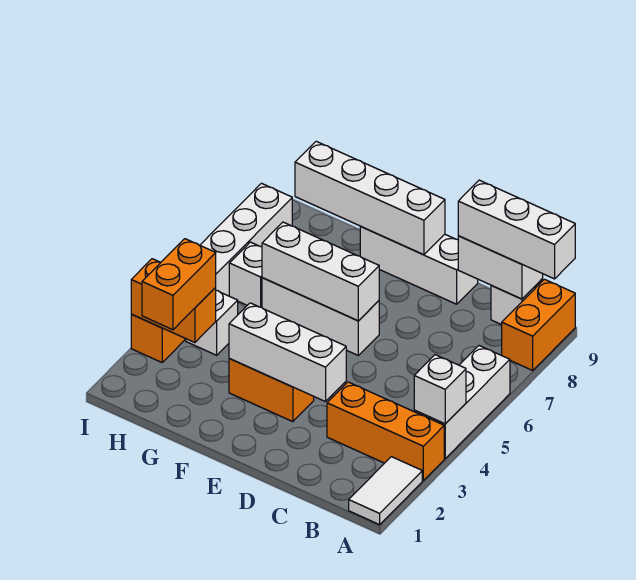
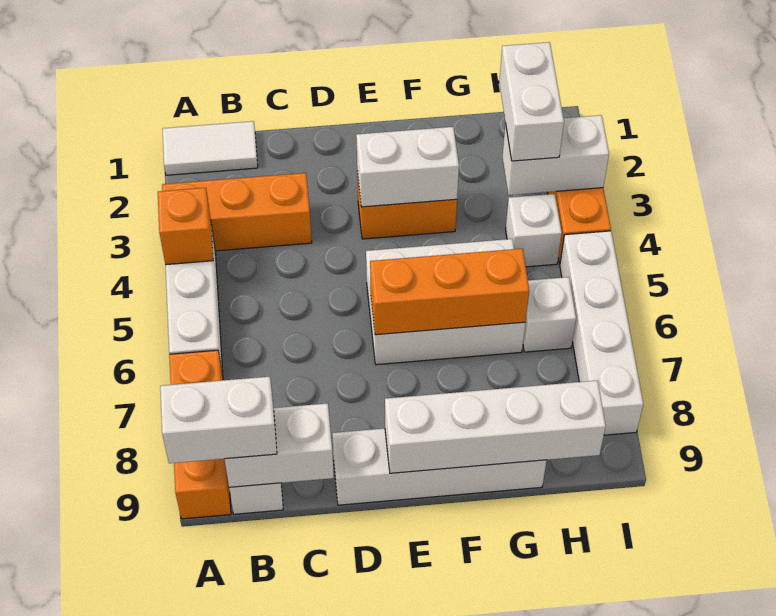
white tile A1:A2 level 1 -> white tile A1:B1 level 1
white brick A4 level 2 -> orange brick A4 level 2
orange brick A8:A9 level 1 -> orange brick A7:A9 level 1
white brick A9:C9 level 3 -> white brick A9:B9 level 3
white brick D3:F3 level 2 -> white brick E3:F3 level 2
white brick D9:F9 level 1 -> white brick D9:G9 level 1
white brick E6:G6 level 1 -> white brick E5:G6 level 1
white brick E6:G6 level 2 -> orange brick E6:G6 level 2
orange brick H2:H3 level 3 -> white brick H2:H3 level 3
orange brick H3:I3 level 2 -> white brick H3:I3 level 2

